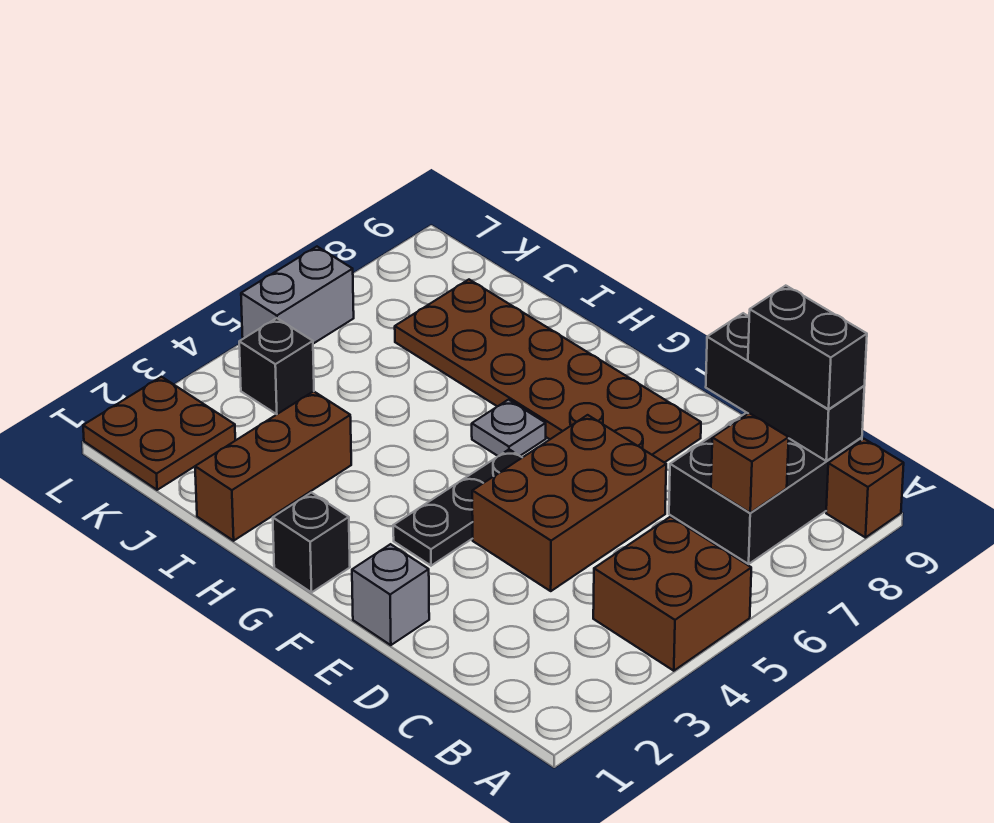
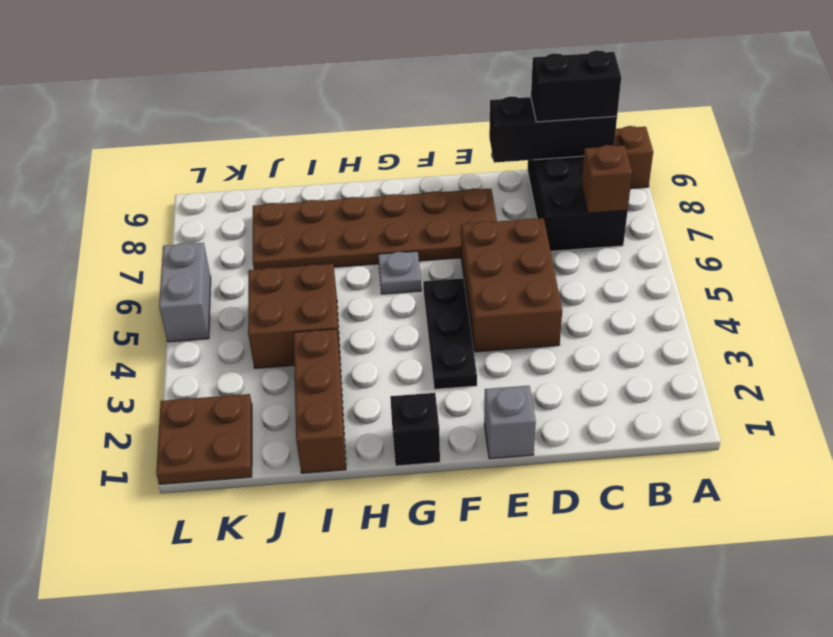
brown brick A4:B5 level 1 -> brown brick I4:J5 level 1
black brick K4 level 1 -> none

